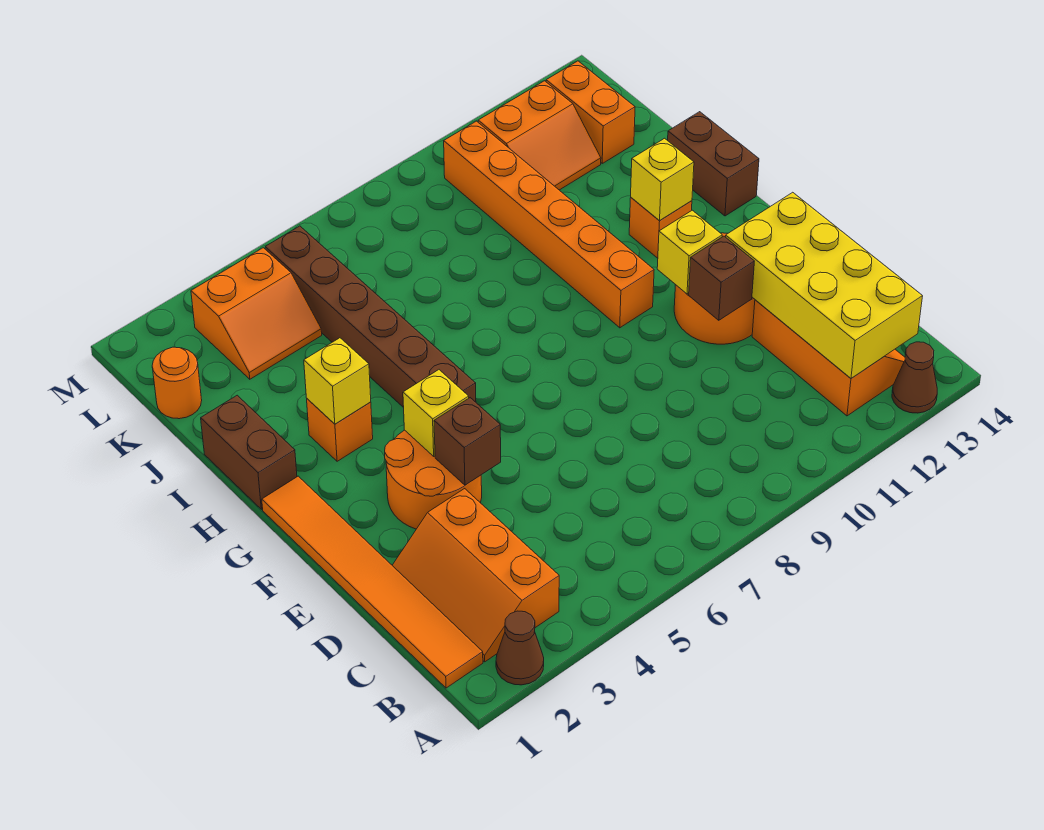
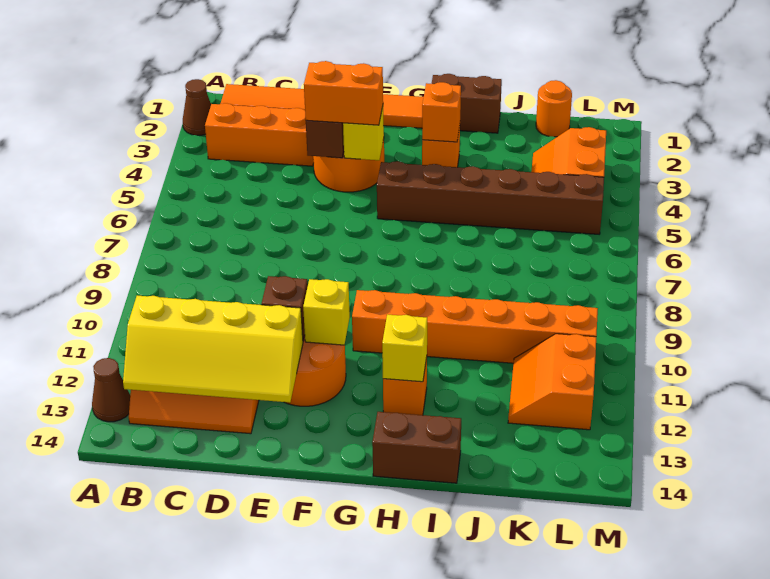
yellow brick B12:E13 level 2 -> yellow slope B12:E13 level 2 top 12
yellow brick H3 level 2 -> orange brick H3 level 2
orange brick K13:L13 level 1 -> orange brick E4:F4 level 3

